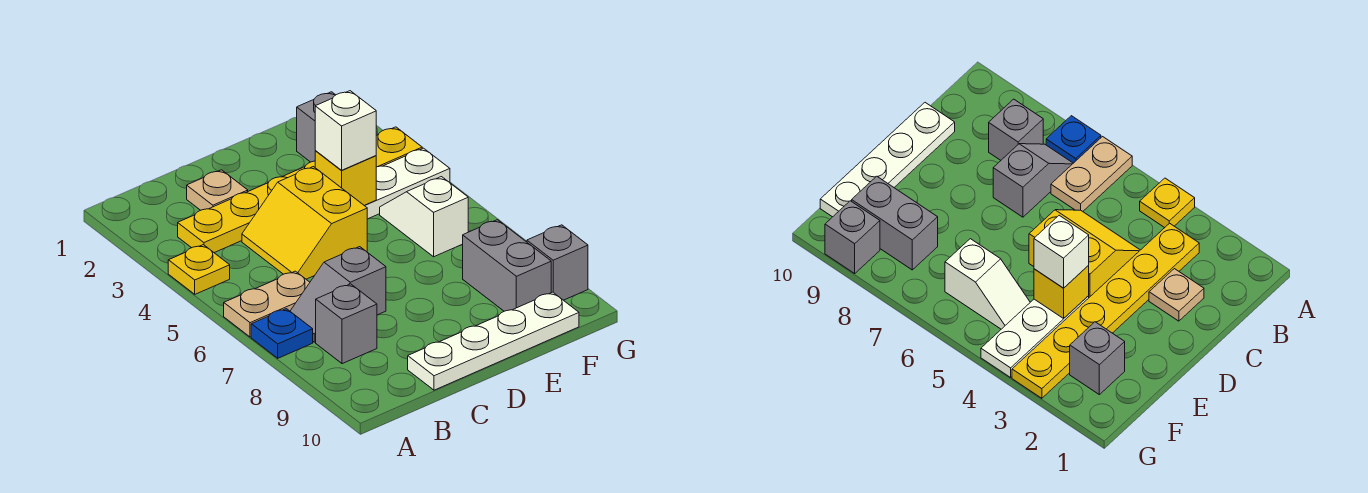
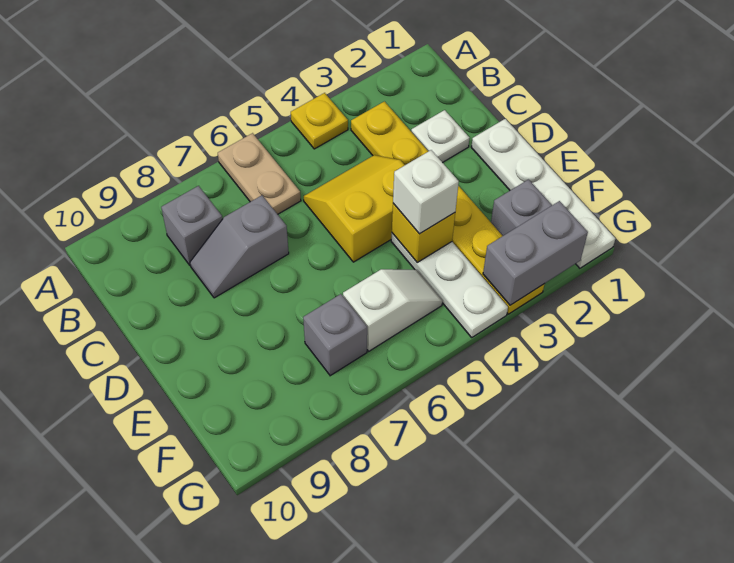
blue plate A7 level 1 -> none
grey slope B7:C7 level 1 top C -> grey slope C7:C8 level 1 top 7
tan plate C2 level 1 -> white plate C2 level 1
white plate C10:F10 level 1 -> white plate D1:G1 level 1
grey brick F8:F9 level 1 -> grey brick G2:G3 level 2
grey brick G9 level 1 -> grey brick F7 level 1

